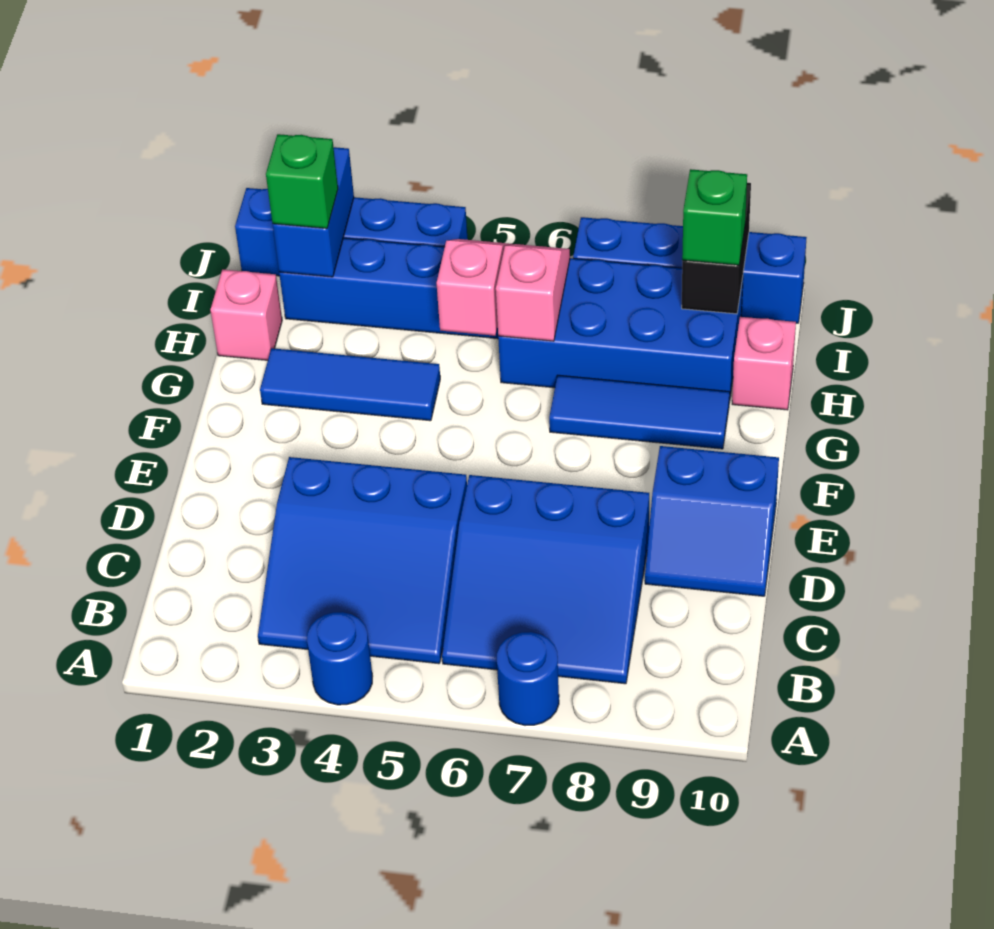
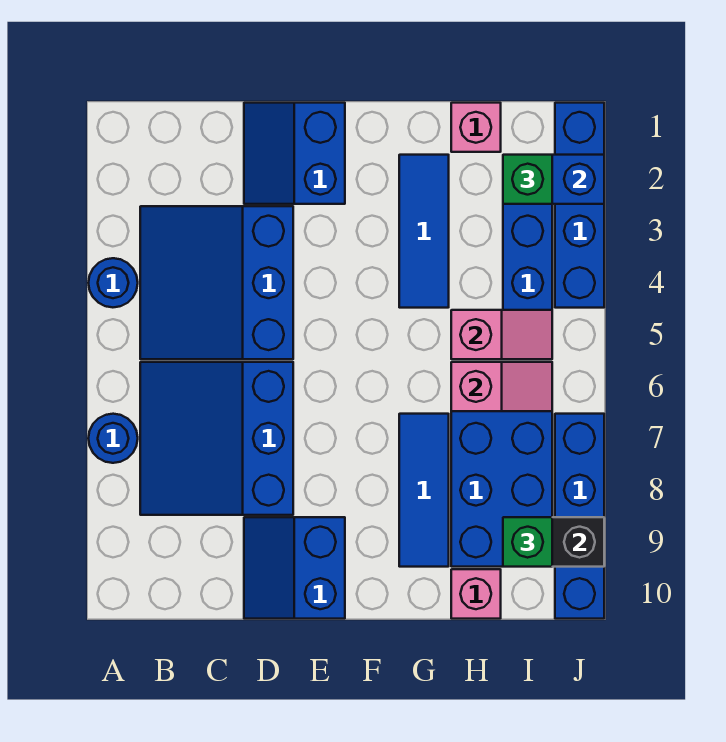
none -> blue slope D1:E2 level 1 top E

